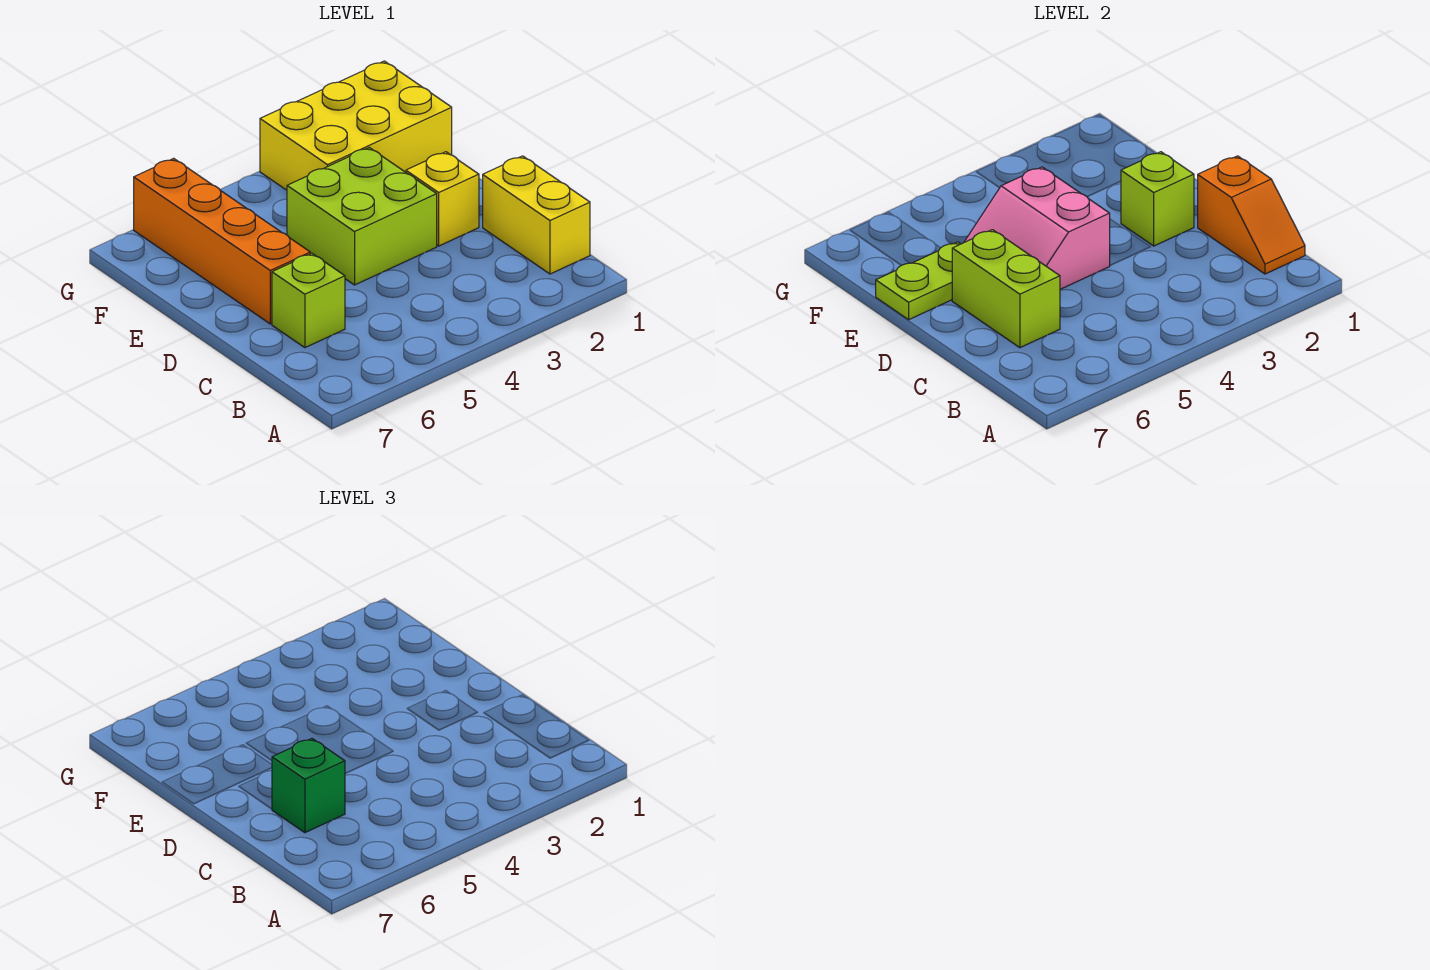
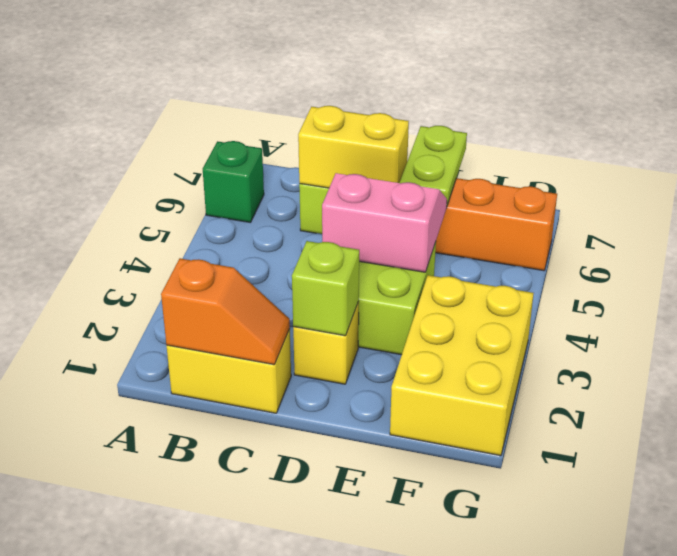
orange slope B1:C1 level 2 top C -> orange slope B1:C1 level 2 top B
lime brick C6:D6 level 2 -> yellow brick C6:D6 level 2
green brick C6 level 3 -> green brick A6 level 1

